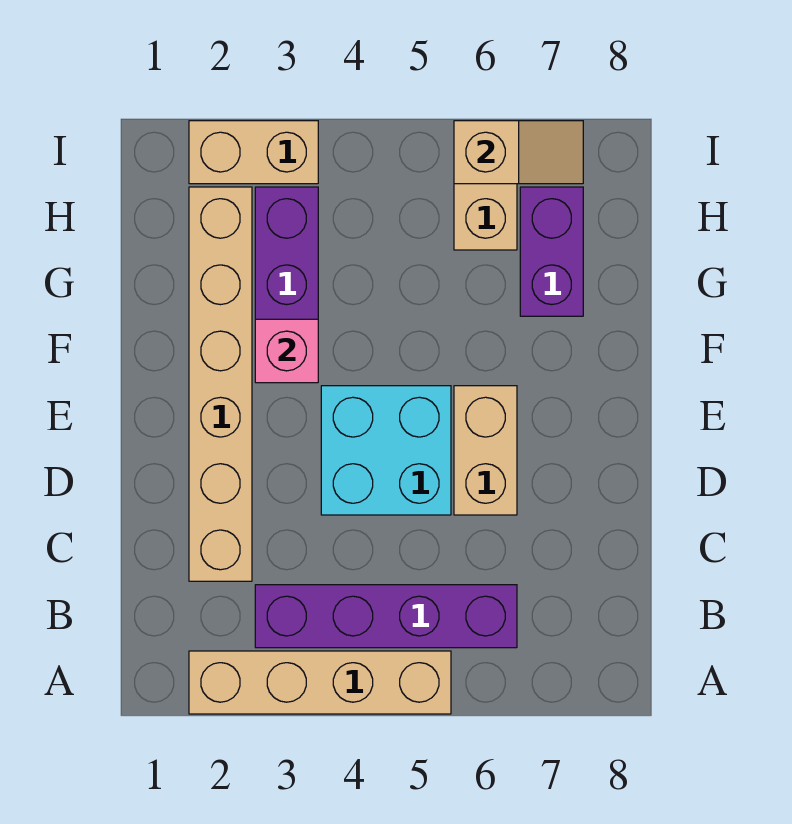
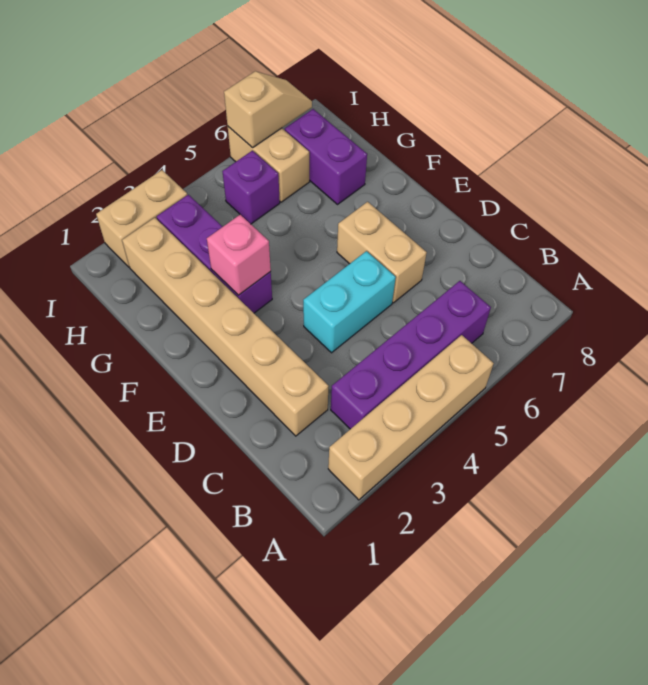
cyan brick D4:E5 level 1 -> cyan brick D4:D5 level 1
none -> purple brick H5 level 1

